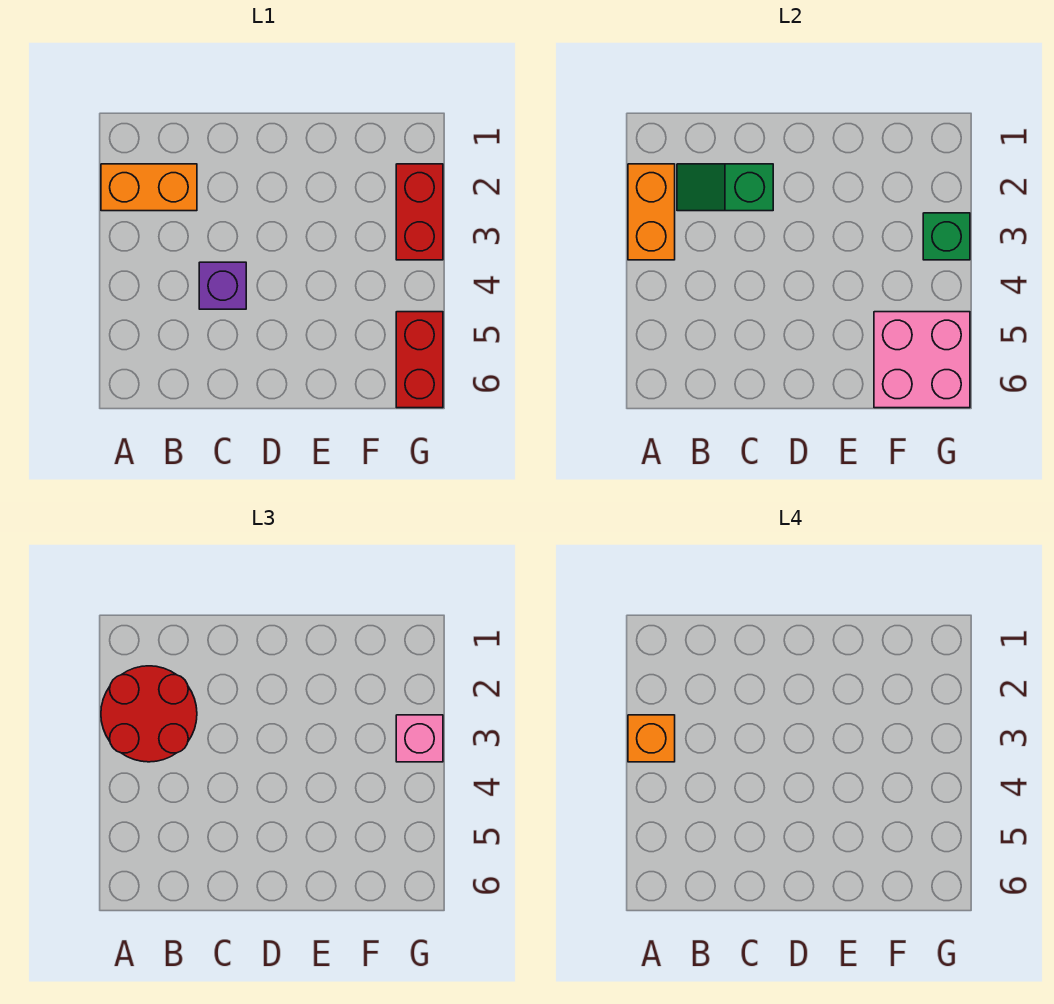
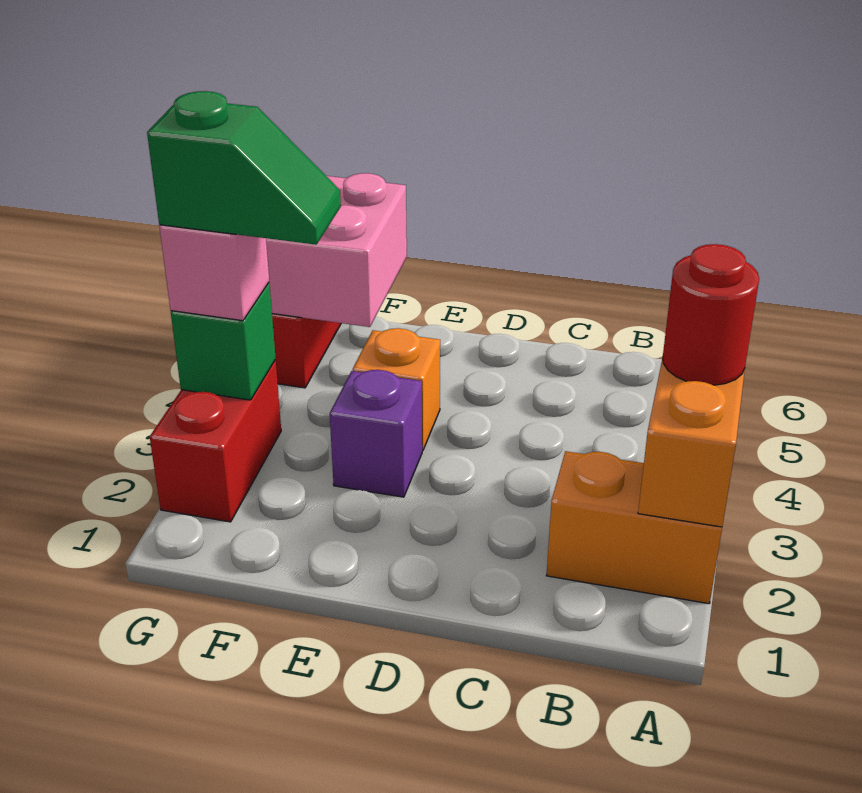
red round brick A2:B3 level 3 -> red round brick A3 level 3
orange brick A3 level 4 -> orange brick E4 level 1
green slope B2:C2 level 2 top C -> green slope F3:G3 level 4 top G
purple brick C4 level 1 -> purple brick E3 level 1

